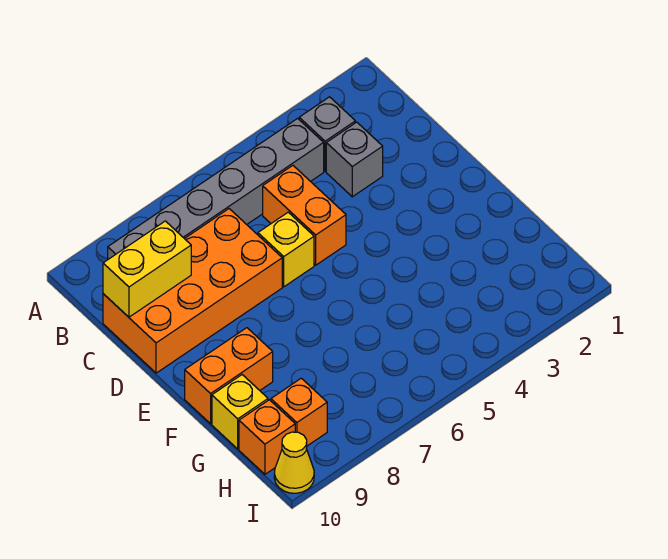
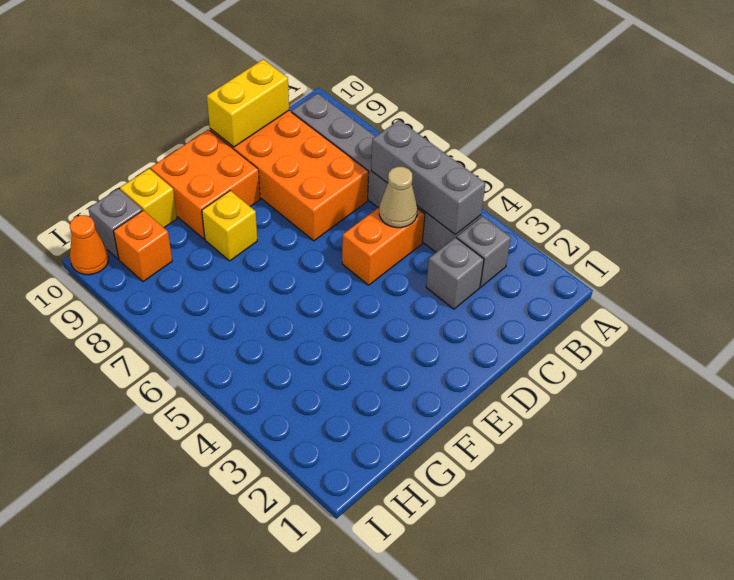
none -> grey brick B4:B6 level 2
none -> tan cone C5 level 2
yellow brick C9:C10 level 2 -> yellow brick C10:D10 level 2
yellow brick D6 level 1 -> yellow brick F8 level 1
orange brick F9:F10 level 1 -> orange brick E9:F10 level 1
orange brick H10 level 1 -> grey brick H10 level 1
yellow cone I10 level 1 -> orange cone I10 level 1

